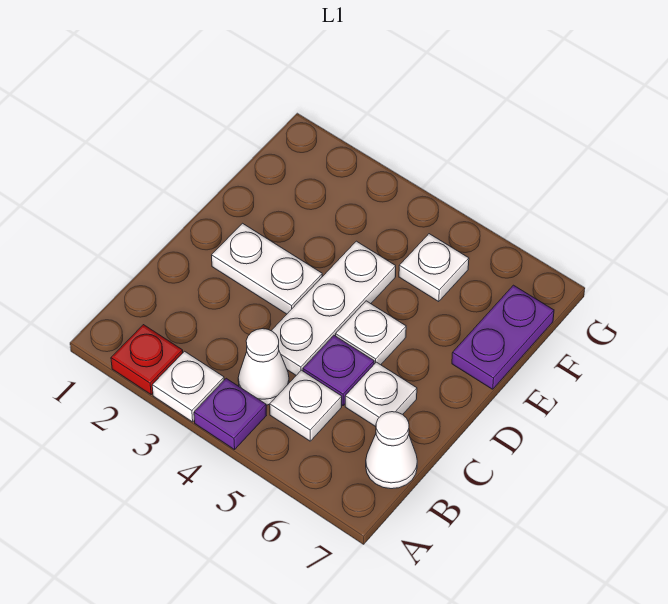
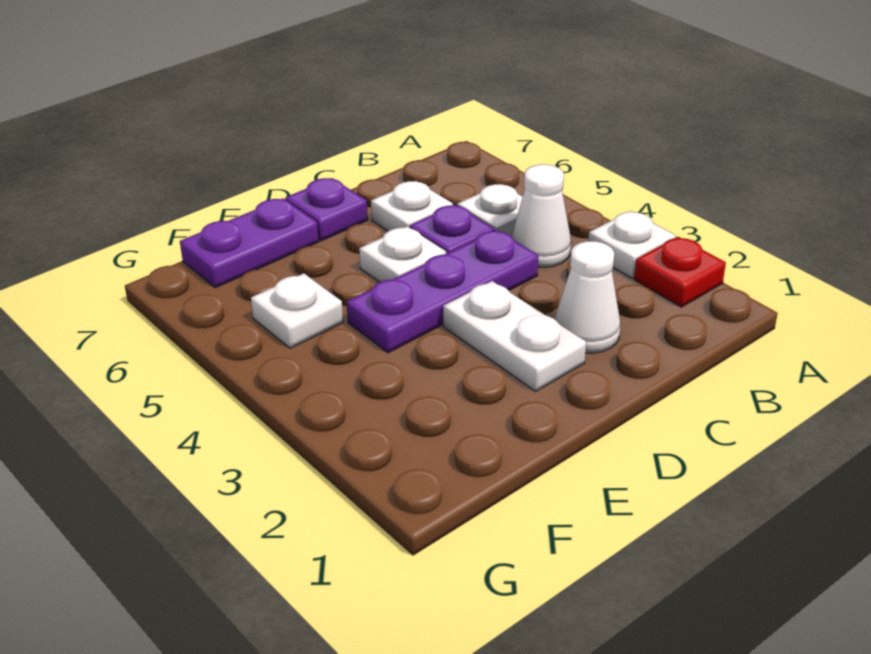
purple plate A4 level 1 -> purple plate D7 level 1
white cone B7 level 1 -> white cone C2 level 1
white plate C4:E4 level 1 -> purple plate C4:E4 level 1

